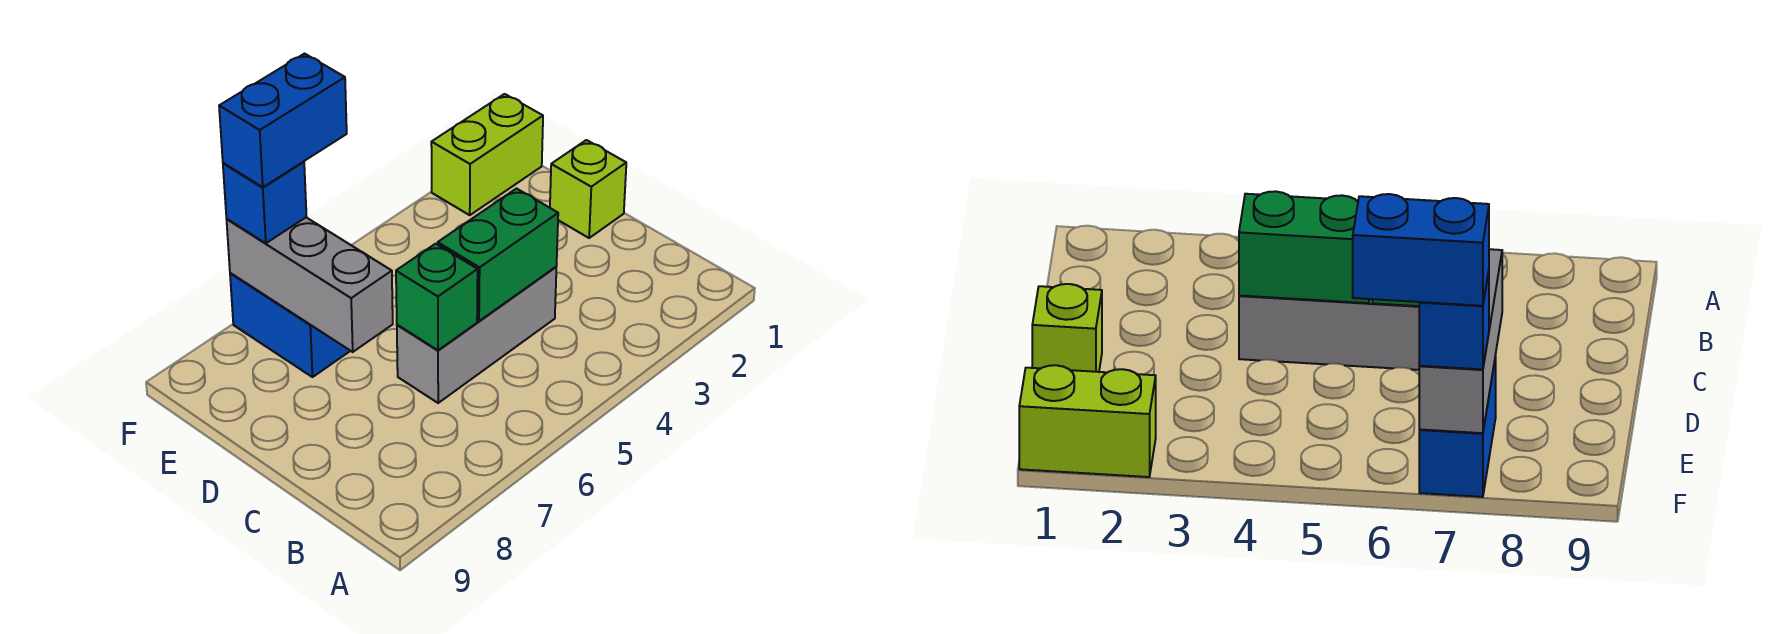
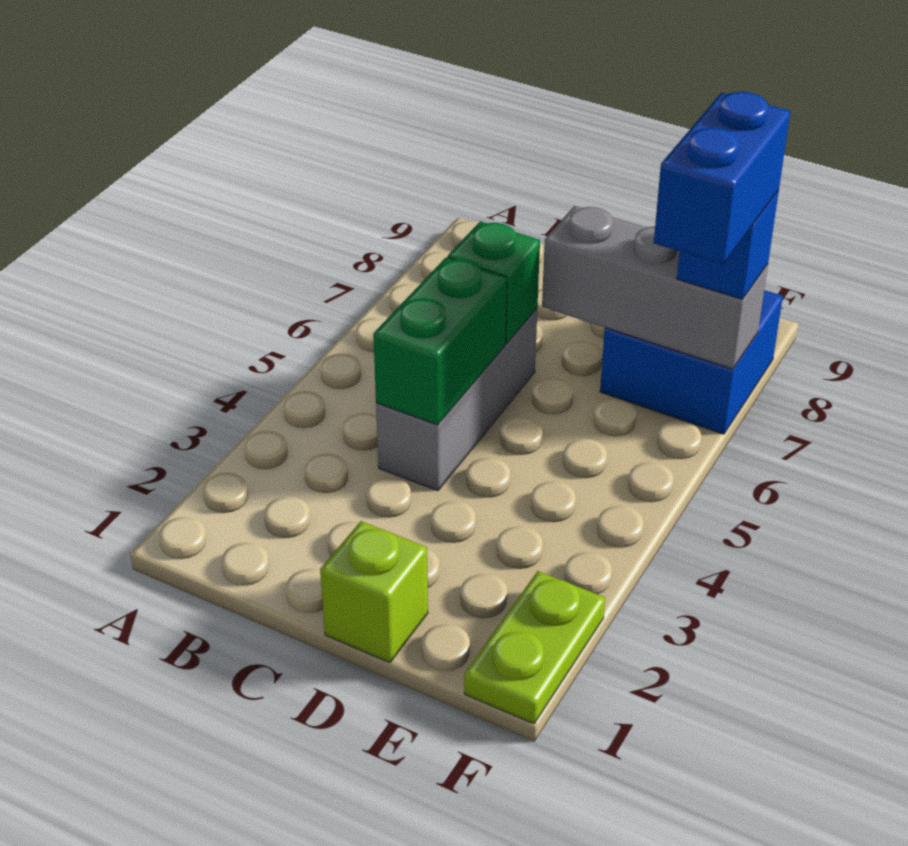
blue brick E7:F7 level 1 -> blue brick E7:F8 level 1
lime brick F1:F2 level 1 -> lime plate F1:F2 level 1

